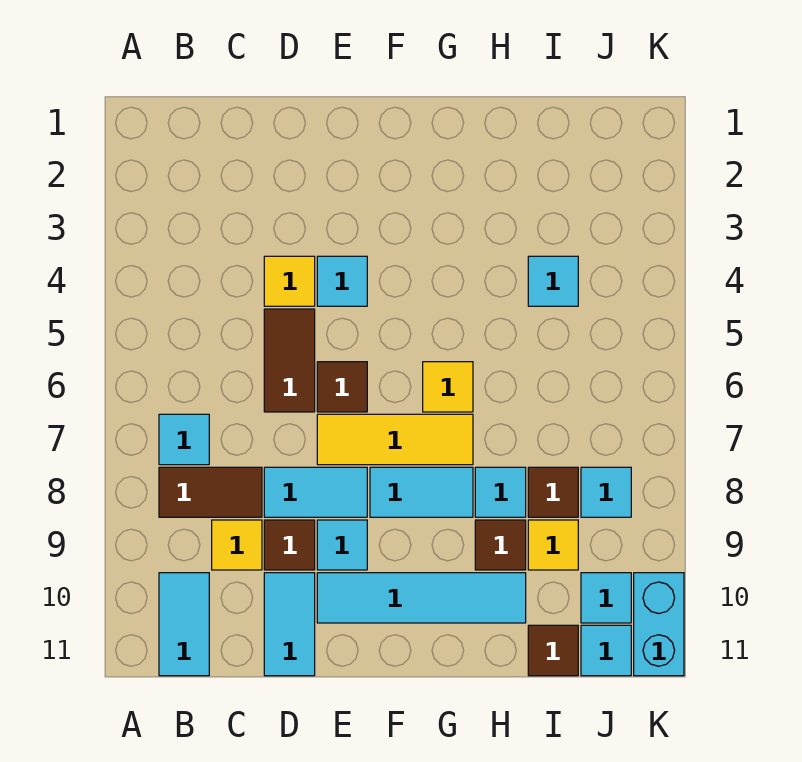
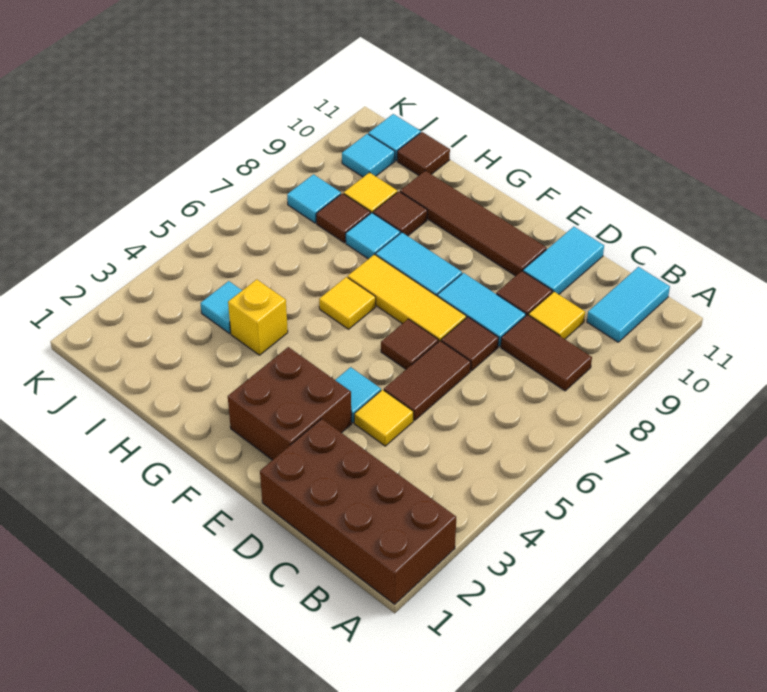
none -> brown brick A1:D2 level 1
cyan tile B7 level 1 -> none
none -> brown tile D7 level 1
none -> brown brick E2:F3 level 1
cyan tile E9 level 1 -> none
cyan tile E10:H10 level 1 -> brown tile E10:H10 level 1
none -> yellow brick H4 level 1
cyan brick K10:K11 level 1 -> none

